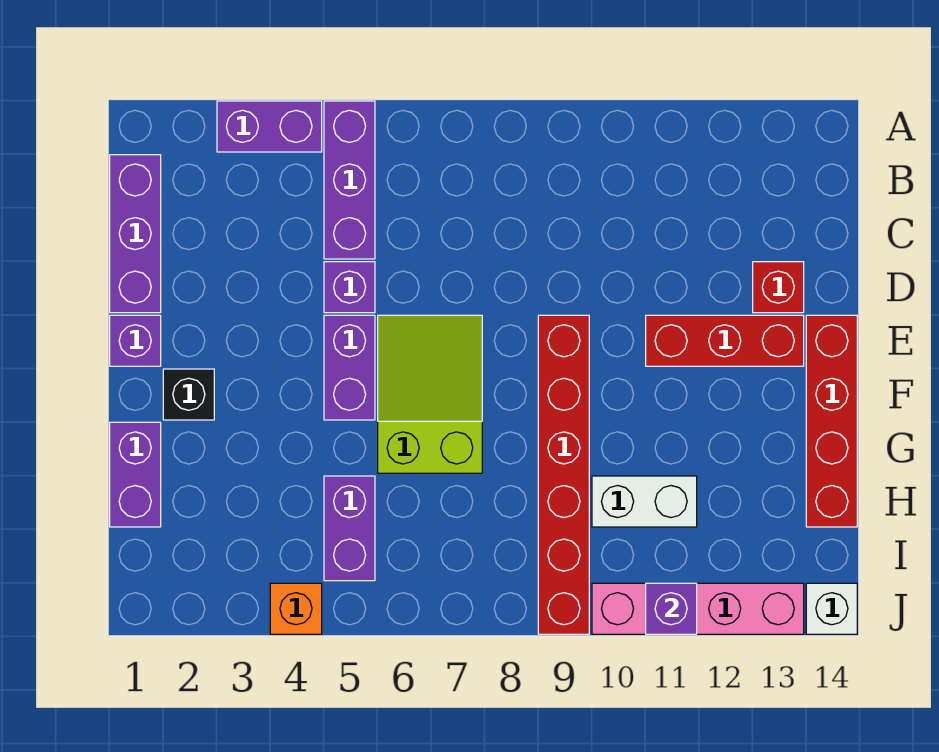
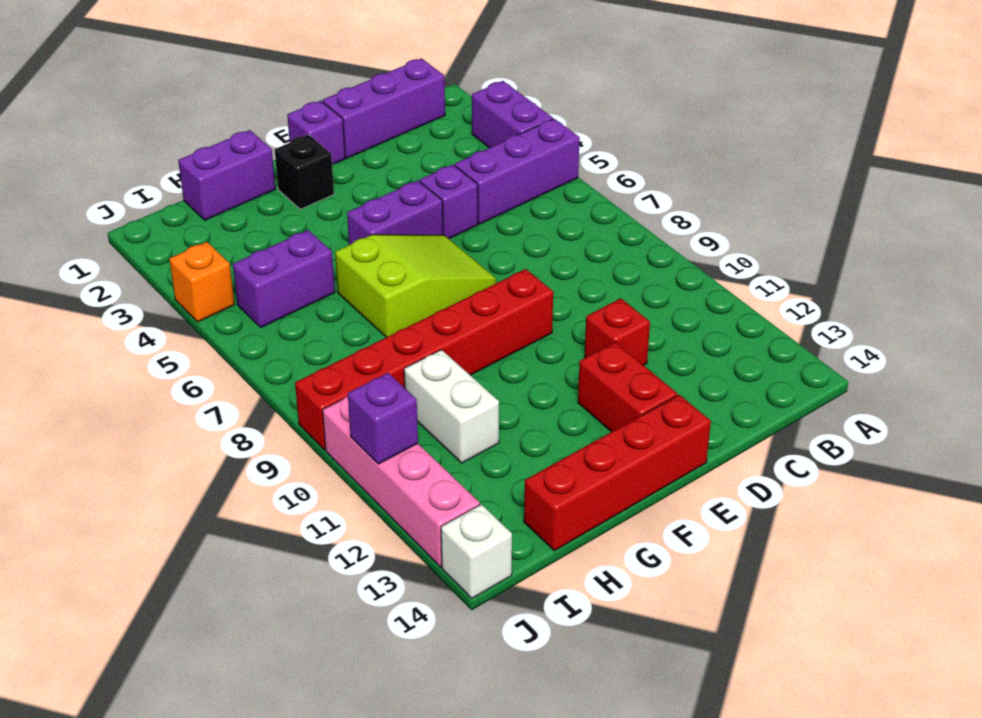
red brick D13 level 1 -> red brick D11 level 1
red brick E11:E13 level 1 -> red brick E12:E13 level 1

